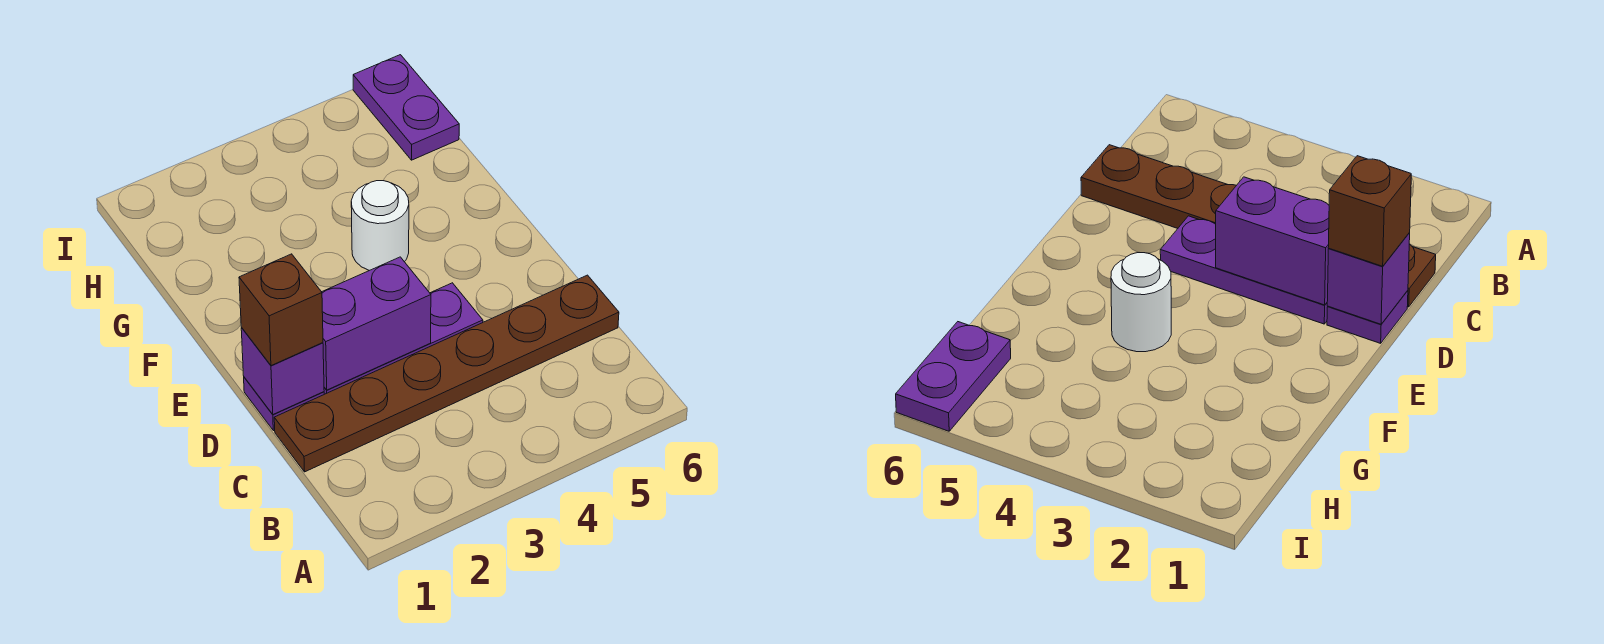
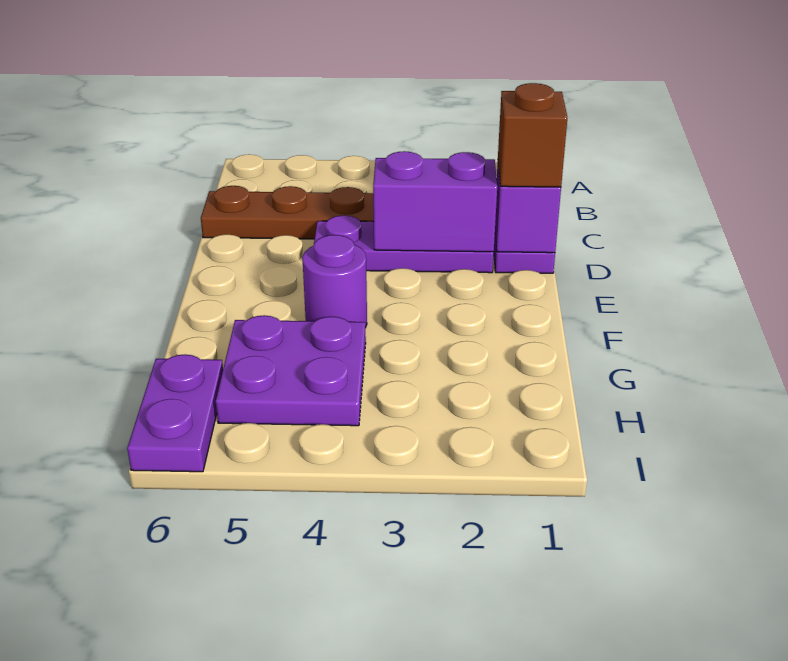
white round brick F4 level 1 -> purple round brick F4 level 1
none -> purple plate G4:H5 level 1

